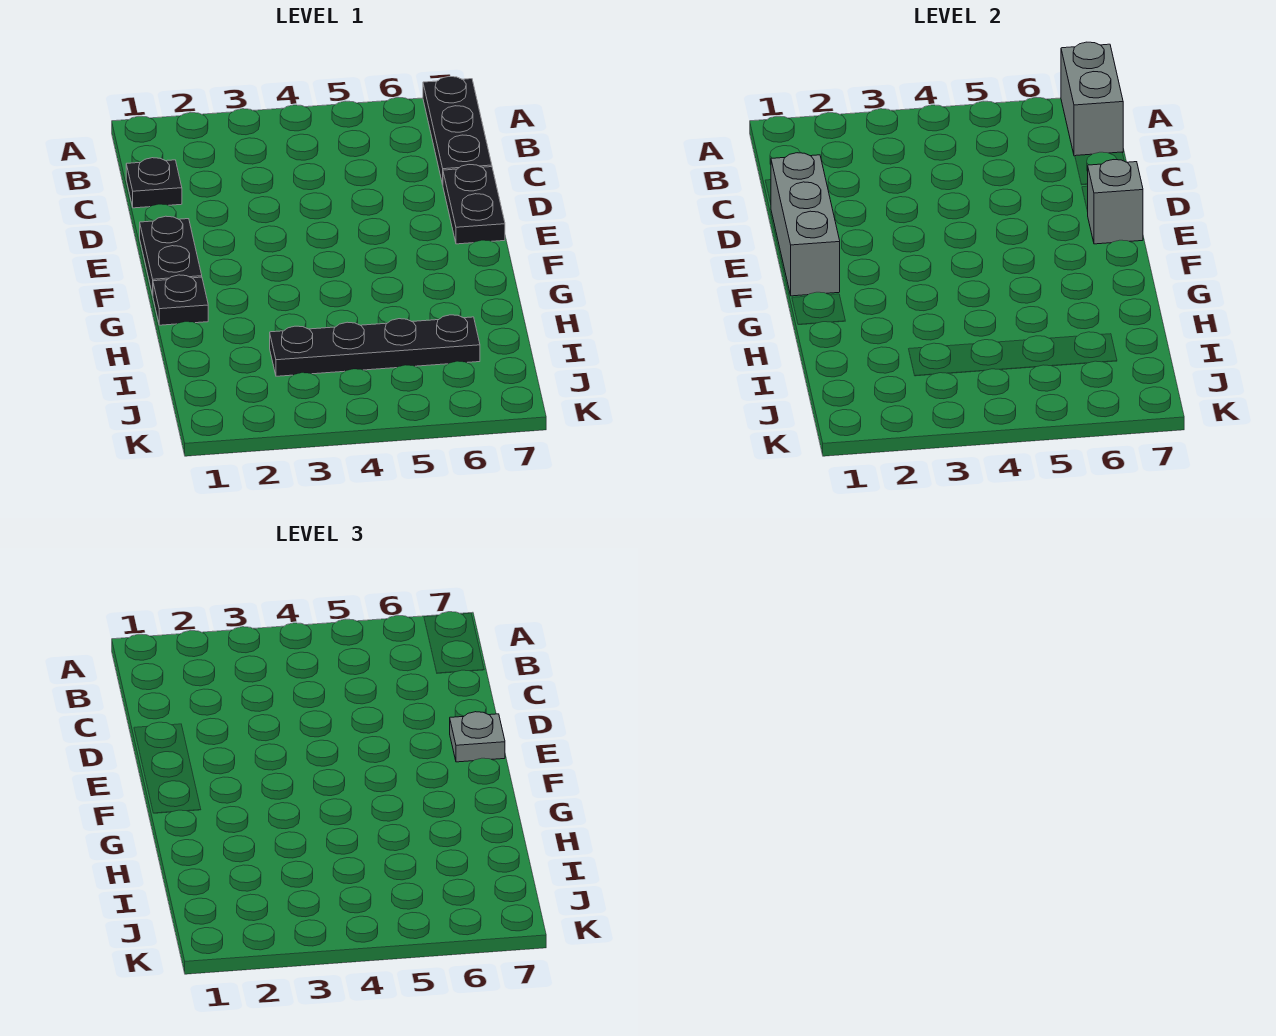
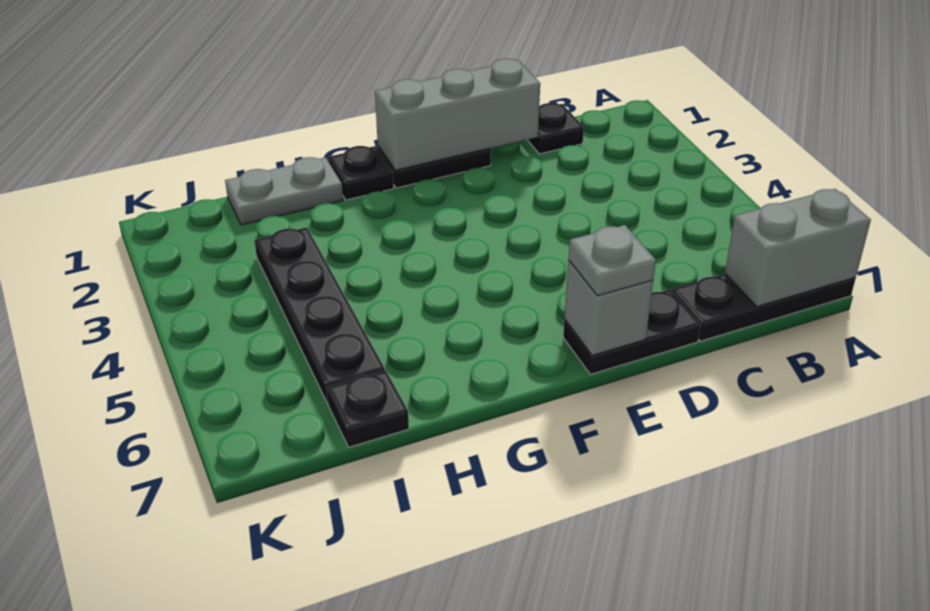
none -> grey plate H1:I1 level 1
none -> black plate I7 level 1

